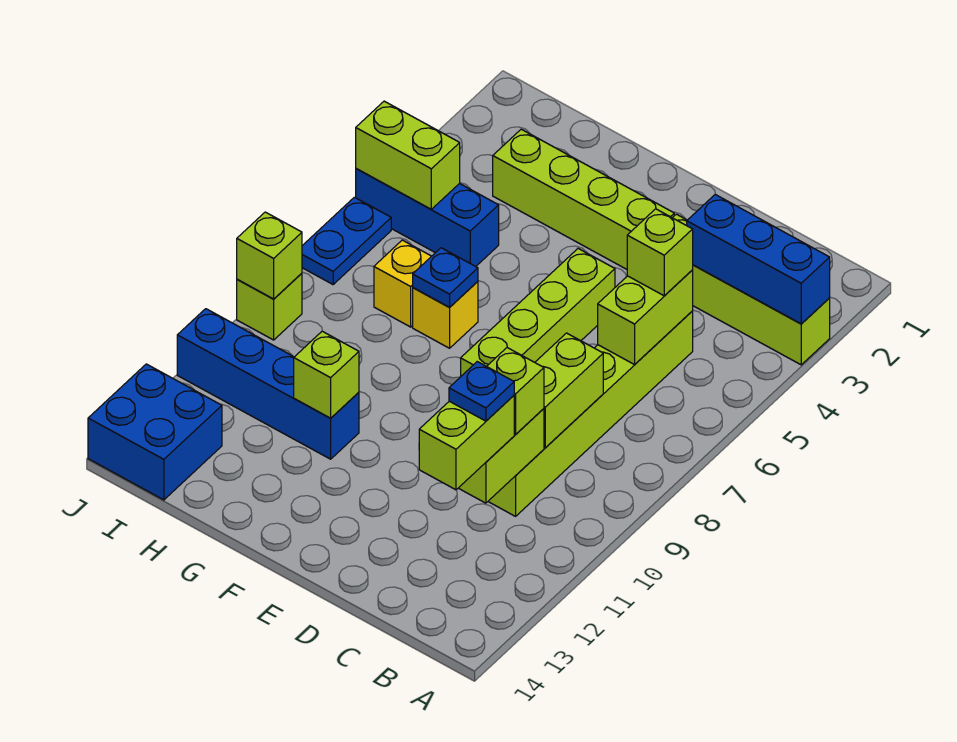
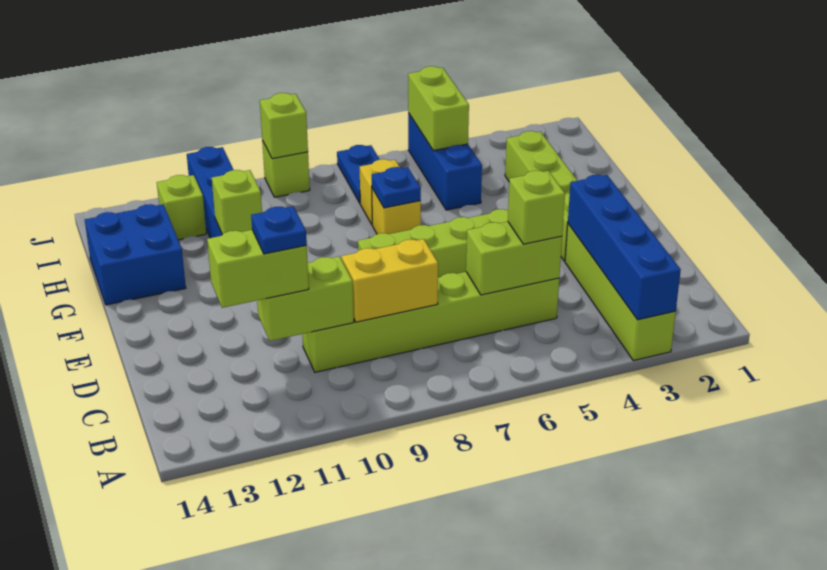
blue brick A3:C3 level 2 -> blue brick A3:D3 level 2
lime brick C8:C9 level 2 -> yellow brick C8:C9 level 2
lime brick C10 level 3 -> lime brick I12 level 1
blue brick I13:J14 level 1 -> blue brick G13:H14 level 1
blue plate J6:J7 level 1 -> blue plate I7:J7 level 1

